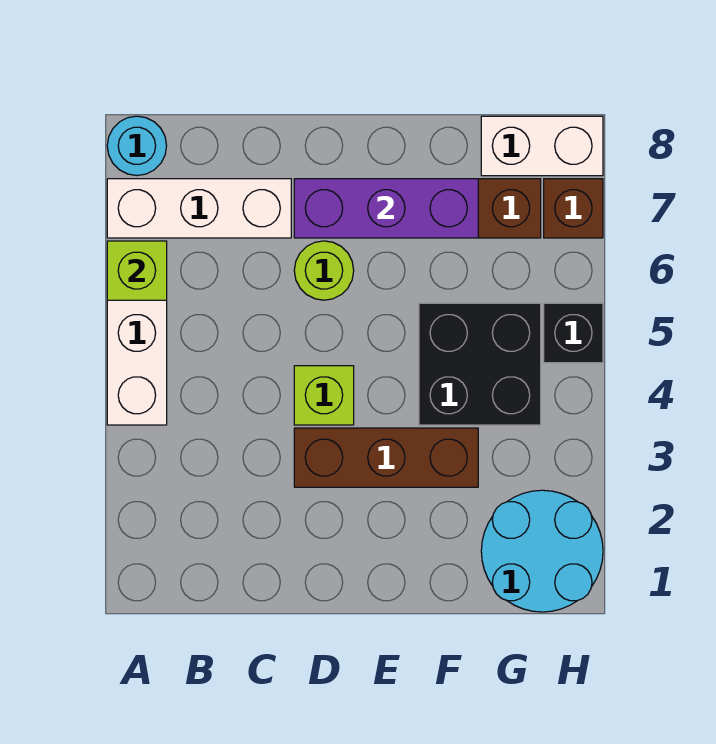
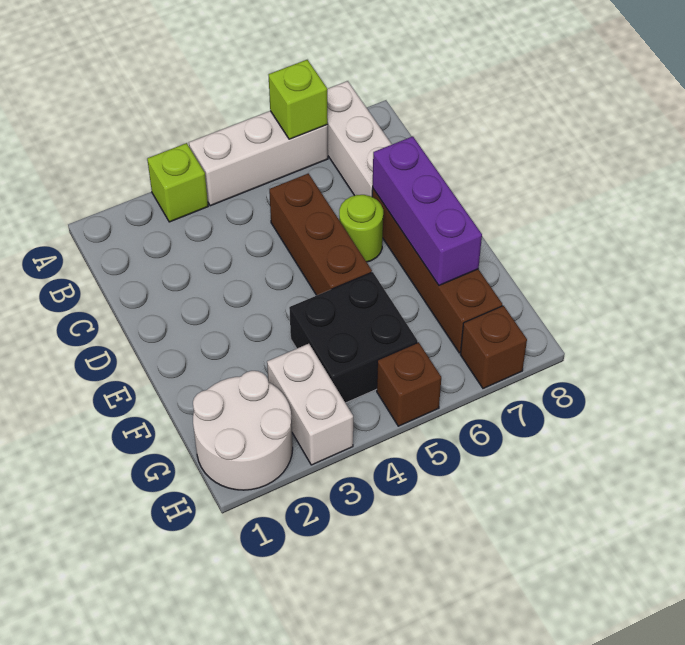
cyan round brick A8 level 1 -> none
brown brick D3:F3 level 1 -> brown brick C5:E5 level 1
lime brick D4 level 1 -> lime brick A3 level 1
cyan round brick G1:H2 level 1 -> white round brick G1:H2 level 1
white brick G8:H8 level 1 -> white brick G3:H3 level 1
black brick H5 level 1 -> brown brick H5 level 1

